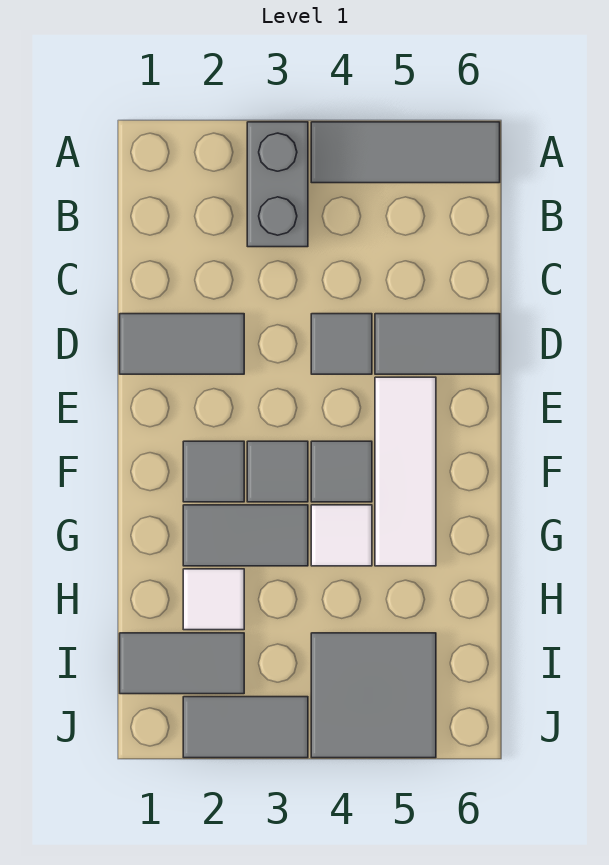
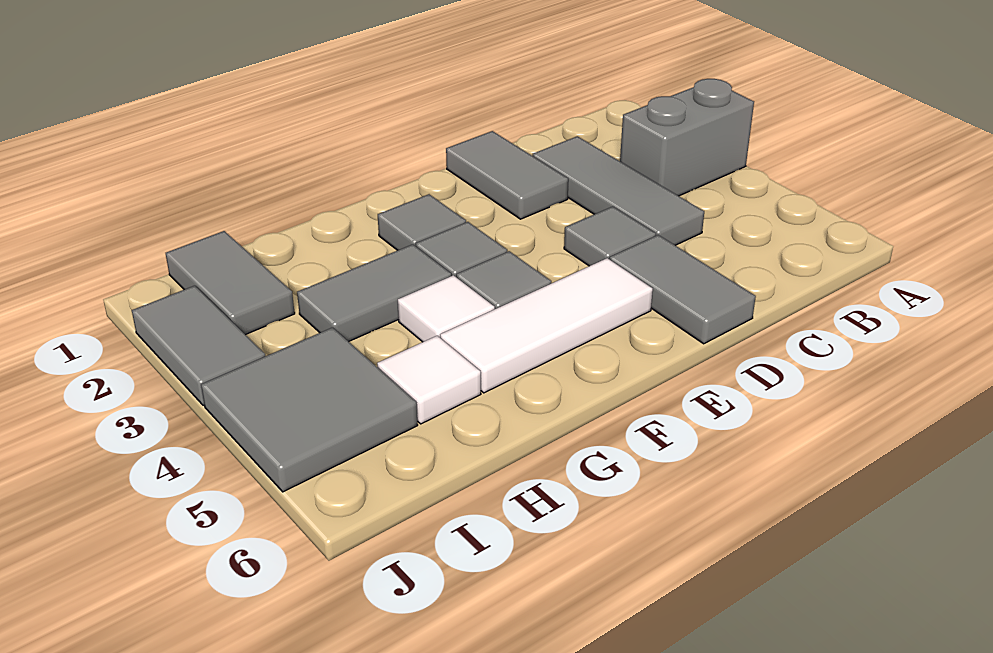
grey tile A4:A6 level 1 -> grey tile C2:C4 level 1
grey tile G2:G3 level 1 -> grey tile G3:H3 level 1
white tile H2 level 1 -> white tile H5 level 1

